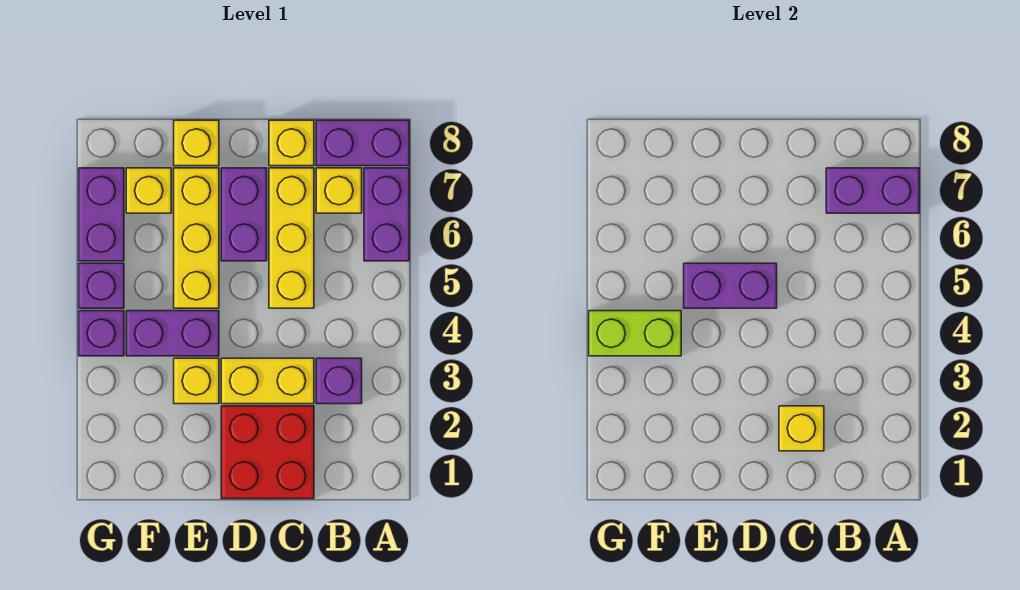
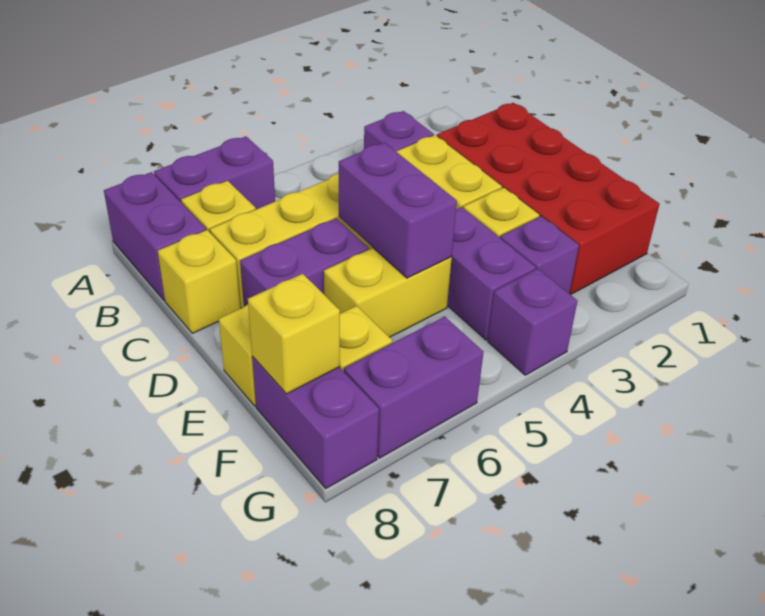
purple brick A7:B7 level 2 -> purple brick F8:G8 level 1
red brick C1:D2 level 1 -> red brick C1:F2 level 1
yellow brick C2 level 2 -> yellow brick F8 level 2
yellow brick E5:E7 level 1 -> yellow brick E5:E6 level 1
lime brick F4:G4 level 2 -> none
purple brick G5 level 1 -> purple brick F3 level 1

